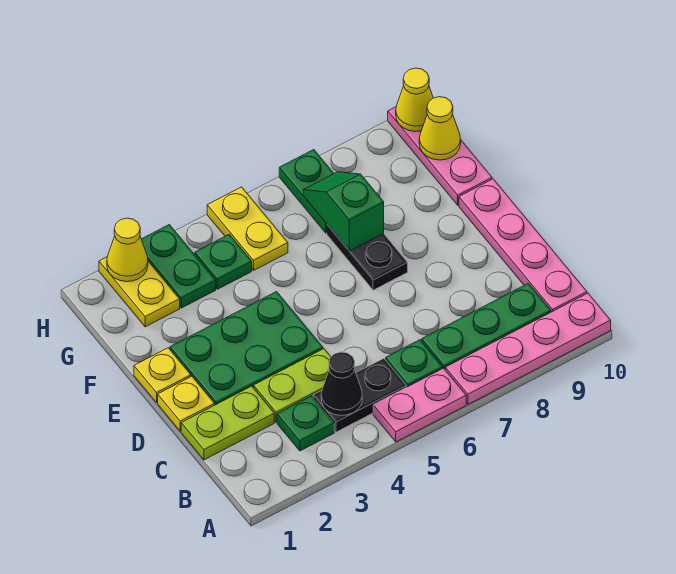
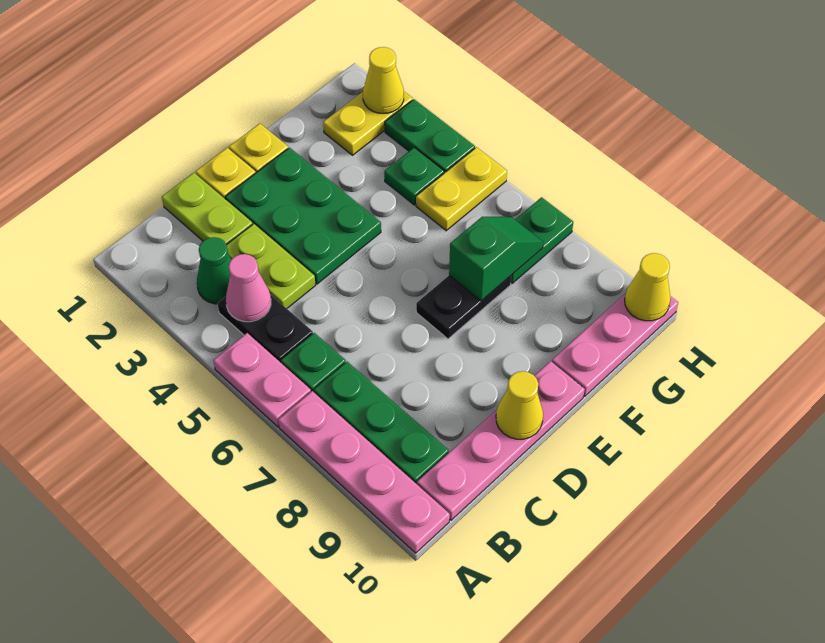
green plate B3 level 1 -> green cone B3 level 1
black cone B4 level 2 -> pink cone B4 level 2
green plate G3:H3 level 1 -> green plate H3:H4 level 1
yellow cone G10 level 2 -> yellow cone D10 level 2

